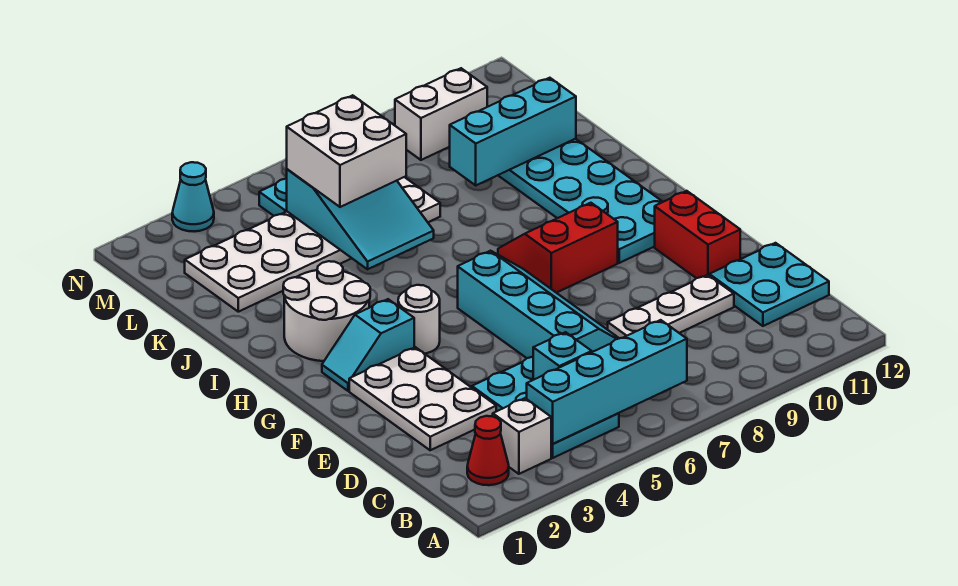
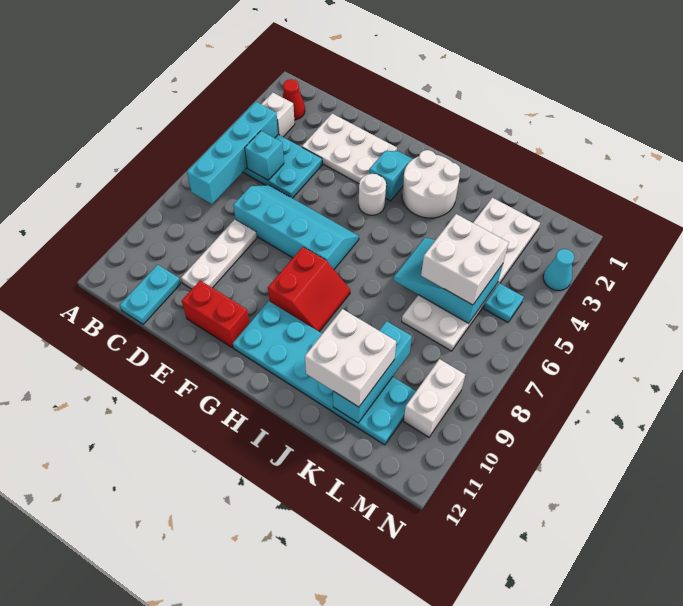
cyan plate C11:D12 level 1 -> cyan plate C11:C12 level 1
cyan slope D6:G7 level 1 top 6 -> cyan slope D6:G7 level 1 top 7
none -> white brick J10:K11 level 3

